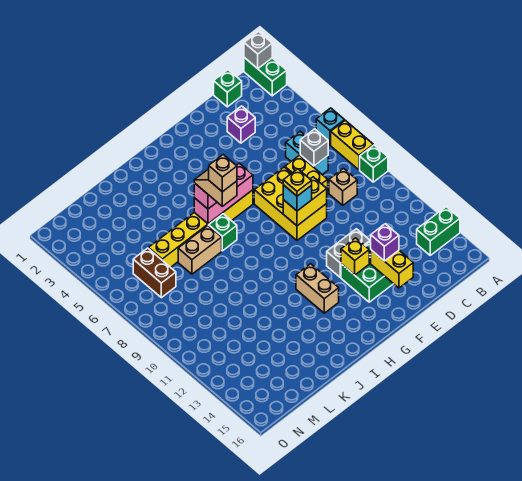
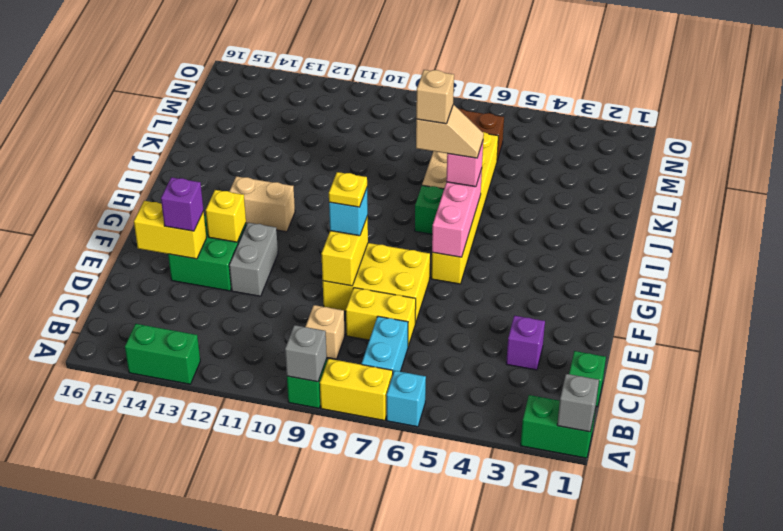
green brick A14:B14 level 1 -> green brick A13:A14 level 1
cyan brick C6:C7 level 1 -> cyan brick B7:C7 level 1
grey brick C7 level 2 -> grey brick A9 level 2

